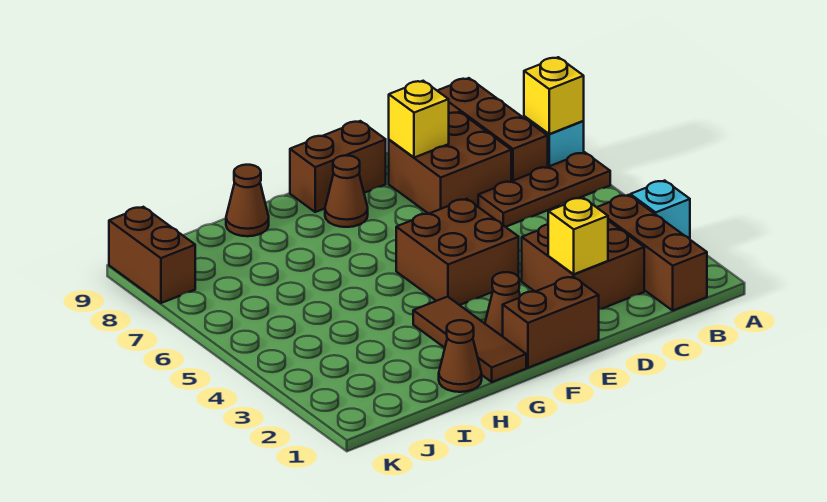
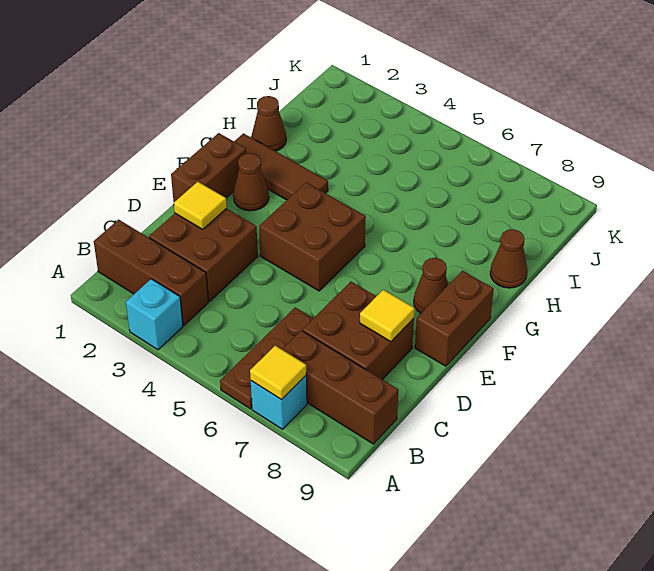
yellow brick A7 level 2 -> yellow tile A7 level 2
yellow brick D2 level 2 -> yellow tile D2 level 2
yellow brick D8 level 2 -> yellow tile D8 level 2
brown brick K8:K9 level 1 -> none

